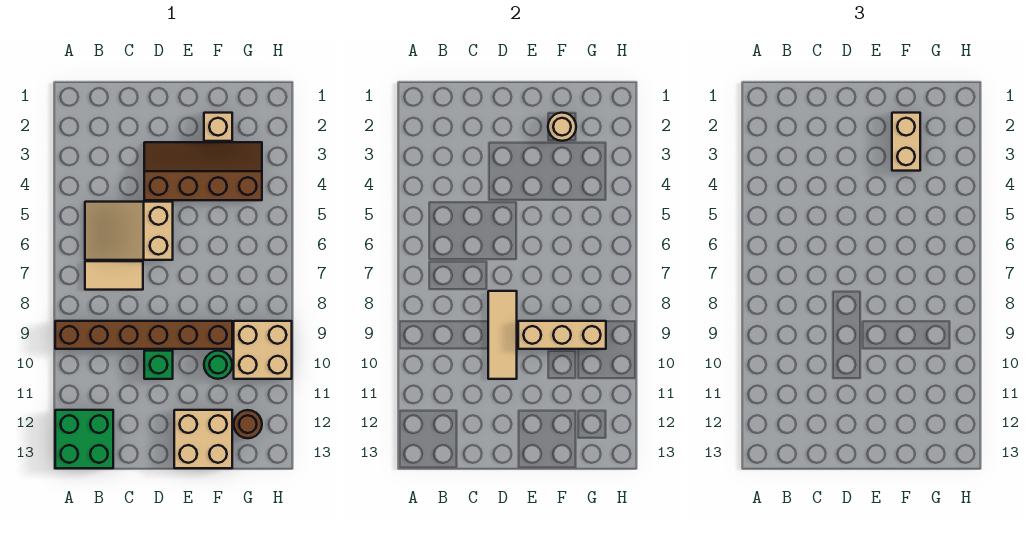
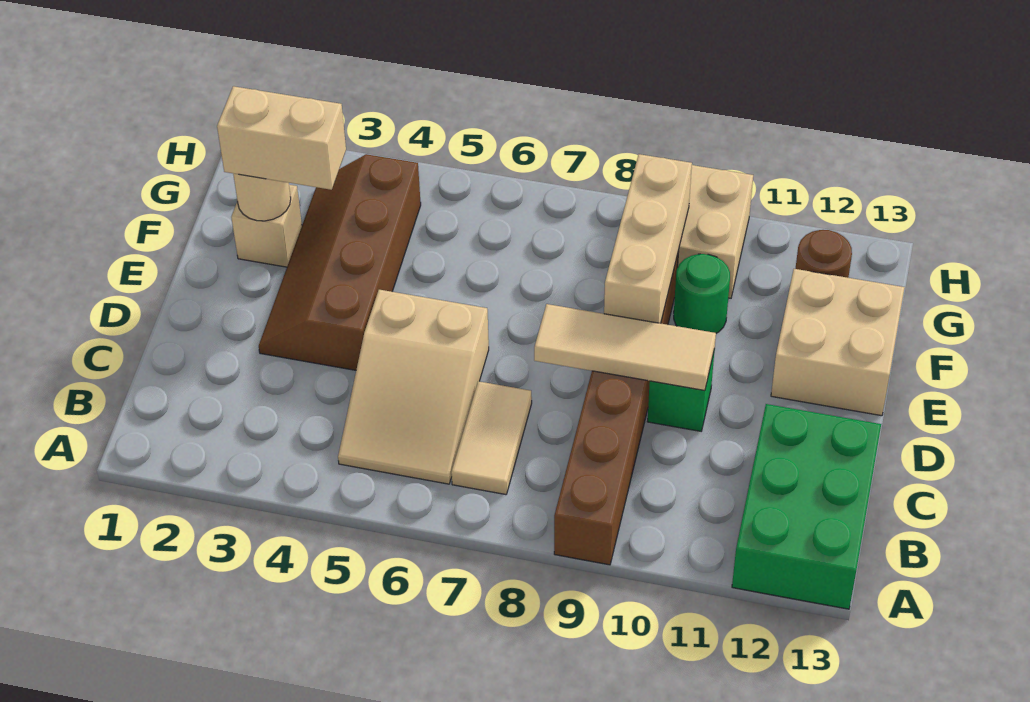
green brick A12:B13 level 1 -> green brick A12:C13 level 1

